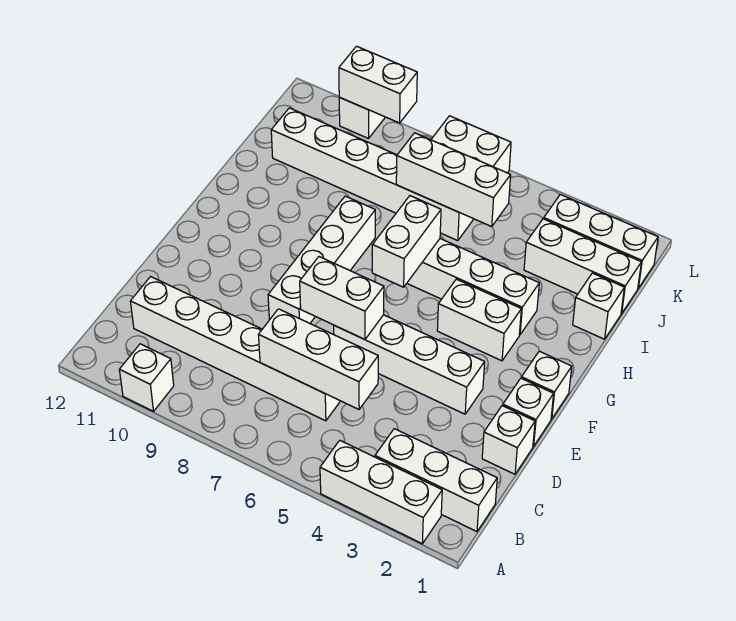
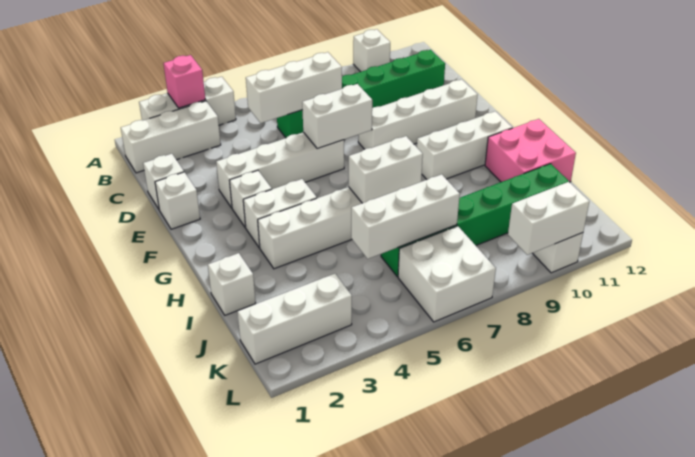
none -> pink brick A3 level 2
white brick C6:C11 level 1 -> green brick C6:C11 level 1
white brick E8:H8 level 1 -> white brick E8:E11 level 1
white brick F1 level 1 -> white brick F3 level 1
white brick G6:H6 level 2 -> white brick H6:H7 level 2
none -> pink brick H11:I12 level 1
white brick J1:J3 level 1 -> white brick G9:G11 level 1
white brick J6:J11 level 1 -> green brick J6:J11 level 1

